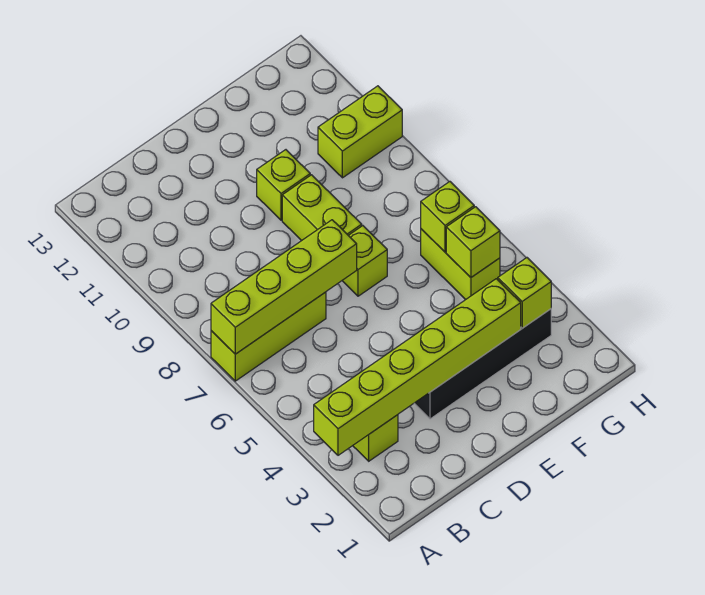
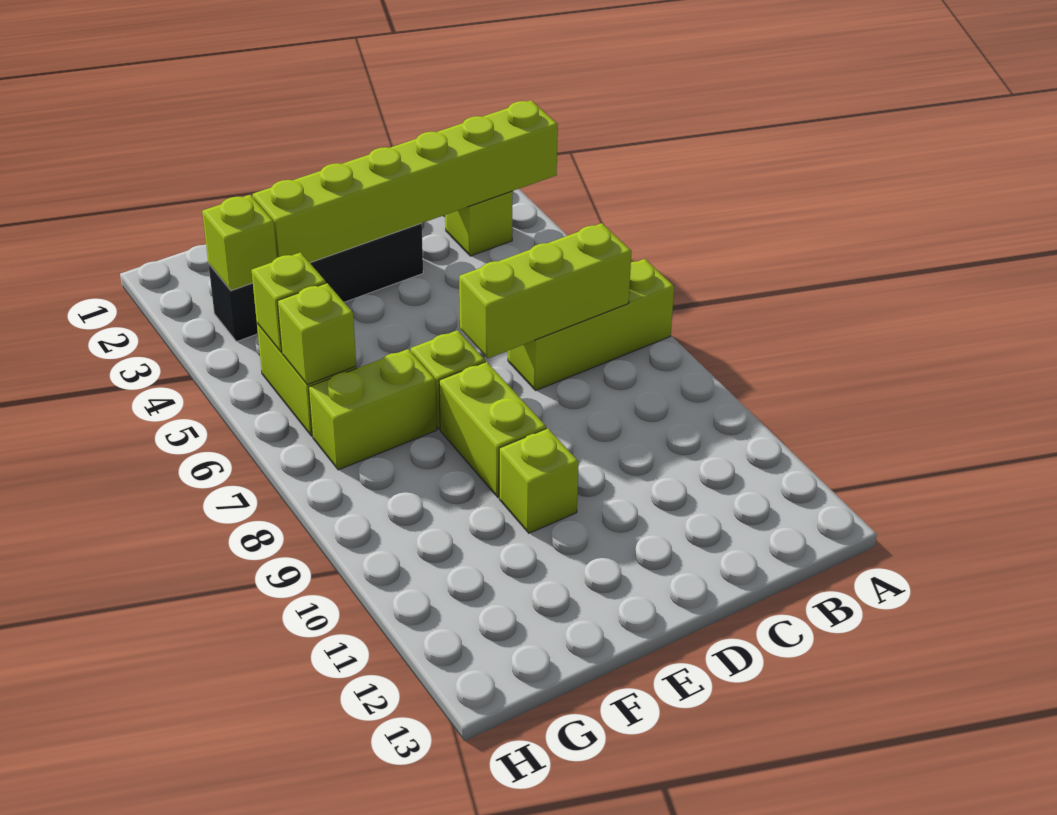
lime brick A7:D7 level 2 -> lime brick B7:D7 level 2
lime brick G10:H10 level 1 -> lime brick F7:G7 level 1

